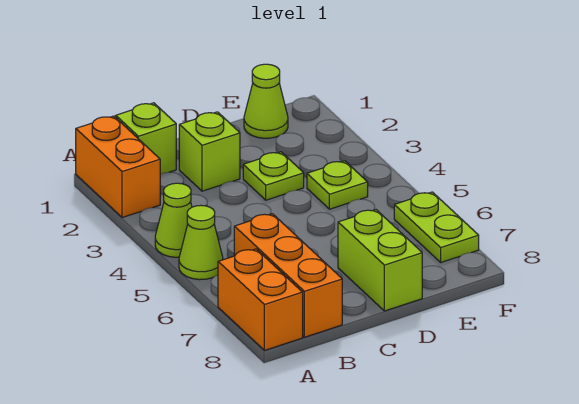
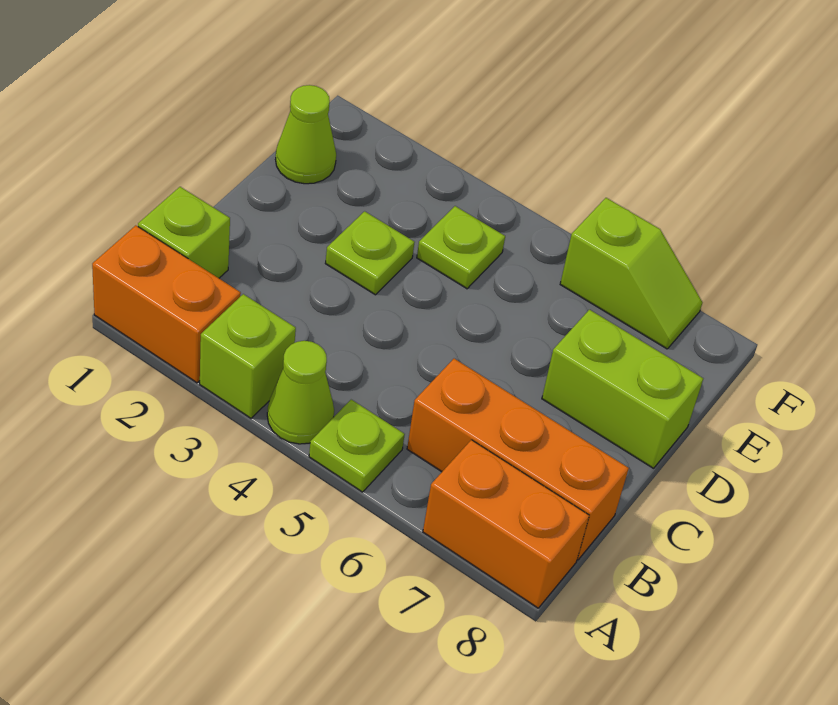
lime cone A5 level 1 -> lime plate A5 level 1
lime brick C2 level 1 -> lime brick A3 level 1
lime plate F6:F7 level 1 -> lime slope F6:F7 level 1 top 6

